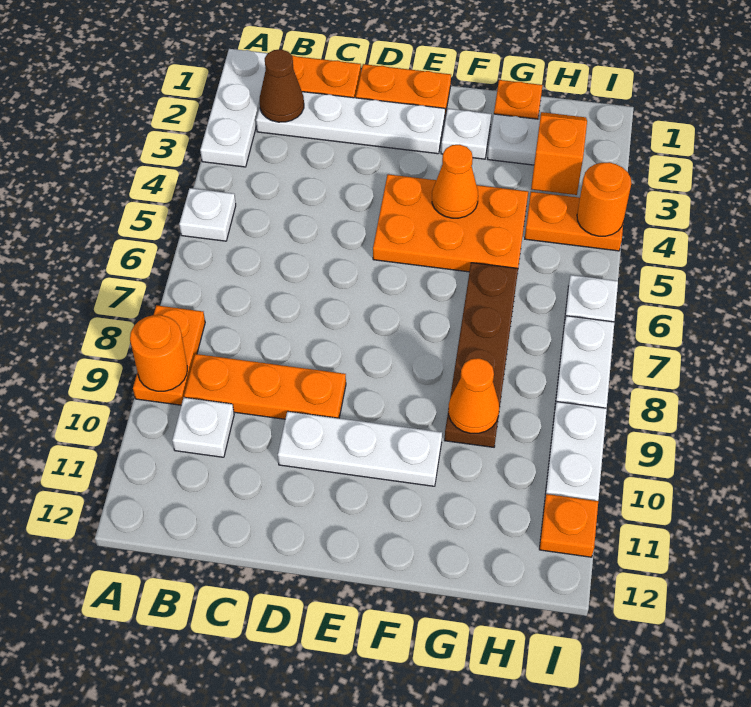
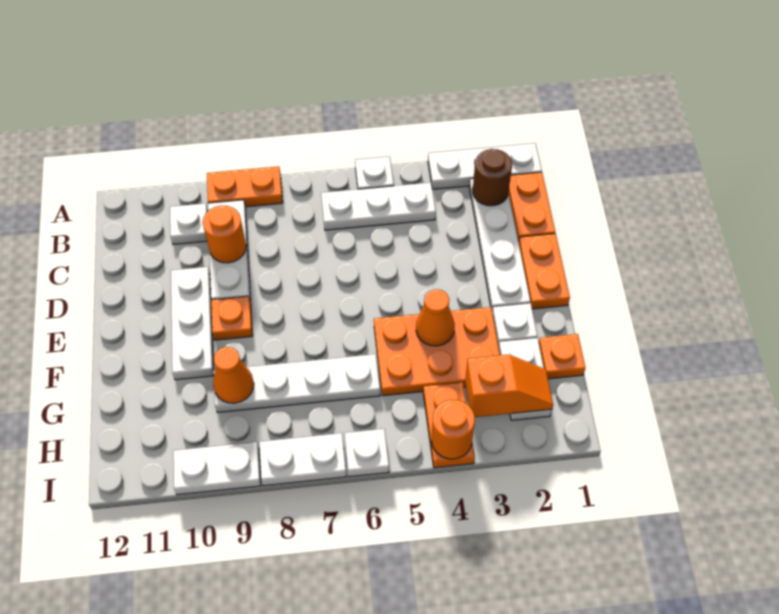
orange round brick A9 level 2 -> orange round brick C9 level 2
brown cone B2 level 2 -> brown round brick B2 level 2
none -> white plate B4:B6 level 1
orange plate B9:D9 level 1 -> white plate B9:D9 level 1
orange plate E4:G5 level 1 -> orange plate F3:G5 level 1
brown plate G6:G9 level 1 -> white plate G6:G9 level 1
orange plate I11 level 1 -> orange plate E9 level 1

